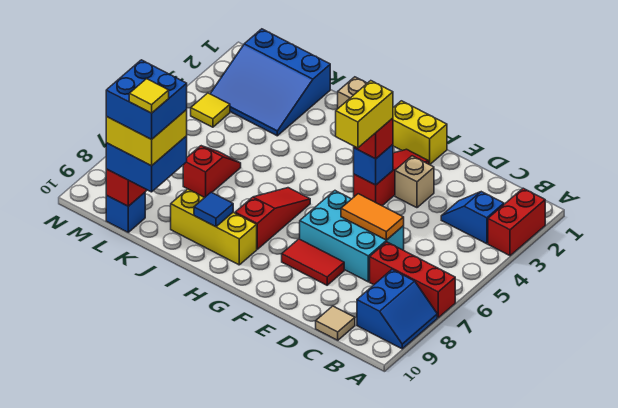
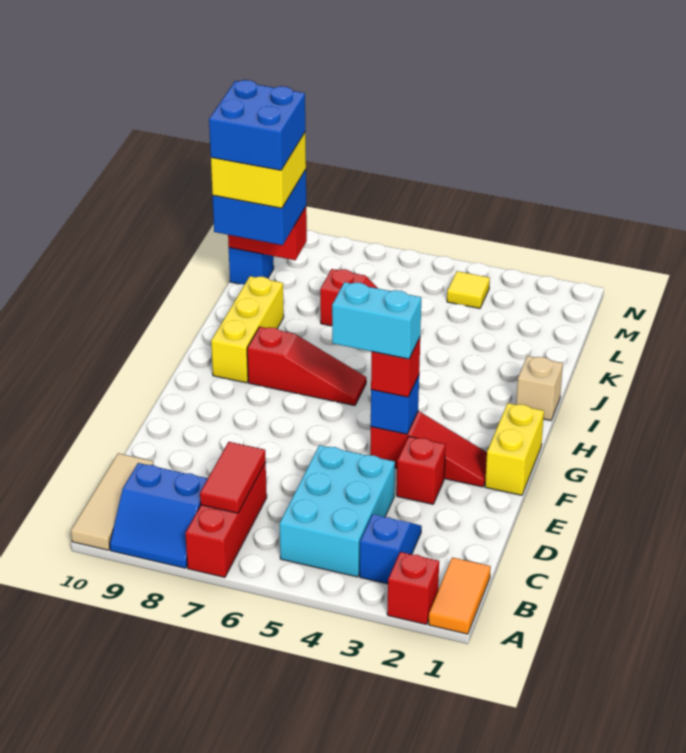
red brick A2:A3 level 1 -> red brick A2 level 1
tan tile C10 level 1 -> tan tile A10:C10 level 1
cyan brick D6:F7 level 1 -> cyan brick B4:D5 level 1
orange tile D6:E6 level 2 -> orange tile A1:B1 level 1
tan brick E3 level 1 -> red brick E3 level 1
red tile E8:F8 level 1 -> red tile B7:C7 level 2
yellow brick F4:F5 level 4 -> cyan brick F4:F5 level 4
blue tile I9 level 2 -> none
blue slope K1:M3 level 1 top 1 -> none
yellow tile K10 level 6 -> none

